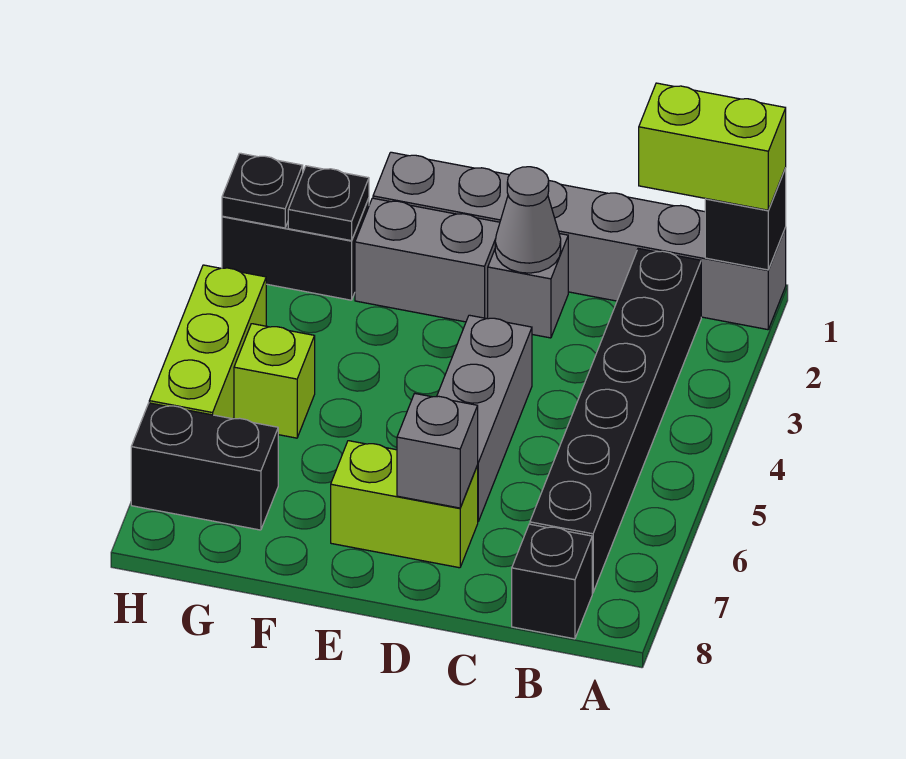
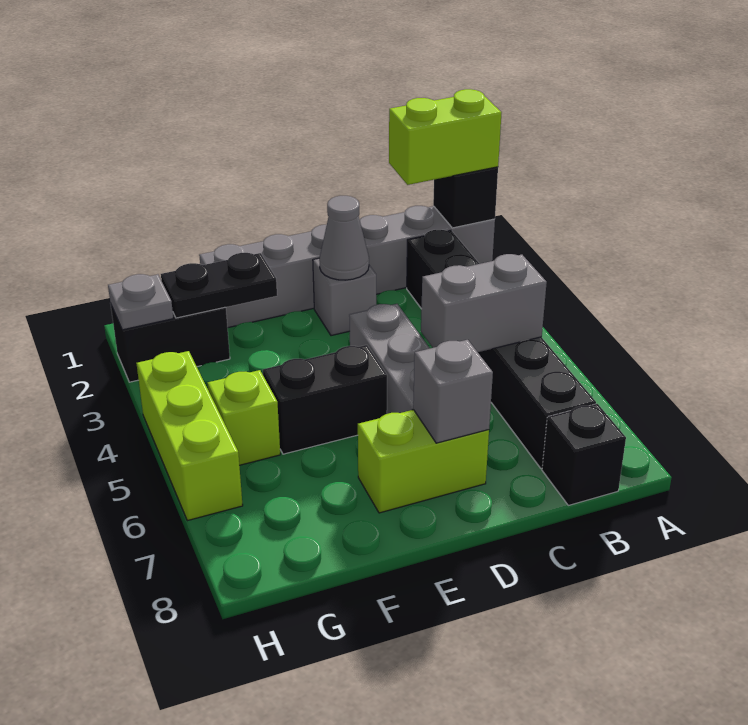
grey brick E2:F2 level 1 -> grey brick B5:C5 level 2
black plate G2 level 2 -> black plate F2:G2 level 2
black brick G7:H7 level 1 -> black brick E5:F5 level 1
black plate H2 level 2 -> grey plate H2 level 2

